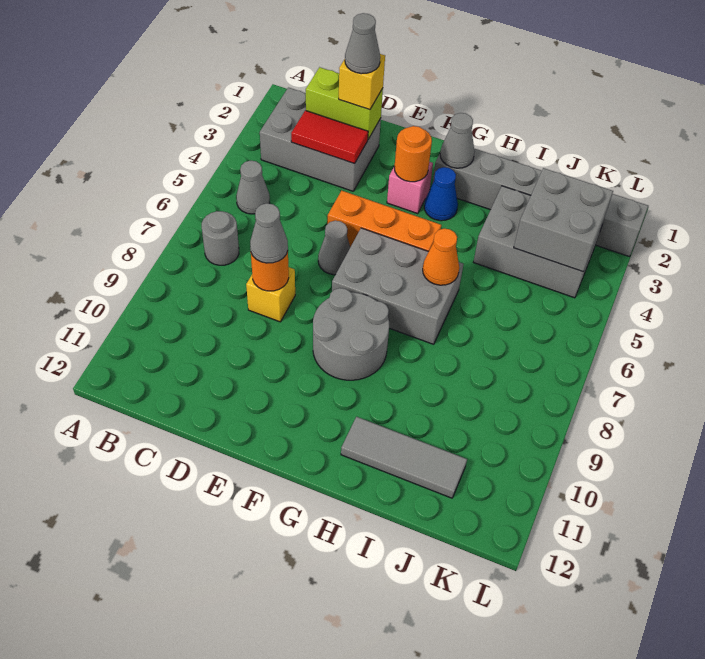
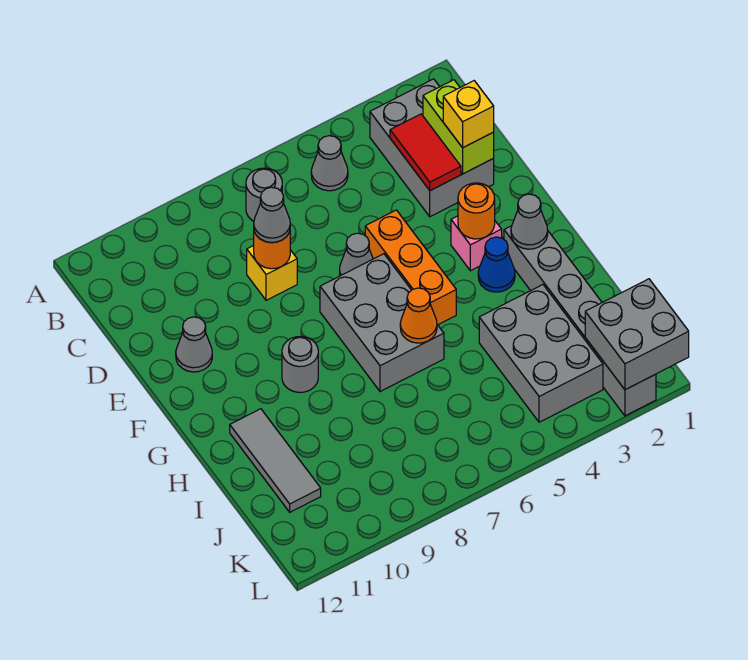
grey cone D2 level 4 -> grey cone E11 level 1
grey round brick F8:G9 level 1 -> grey round brick G9 level 1
grey brick J3:K4 level 2 -> grey brick K1:L2 level 2

